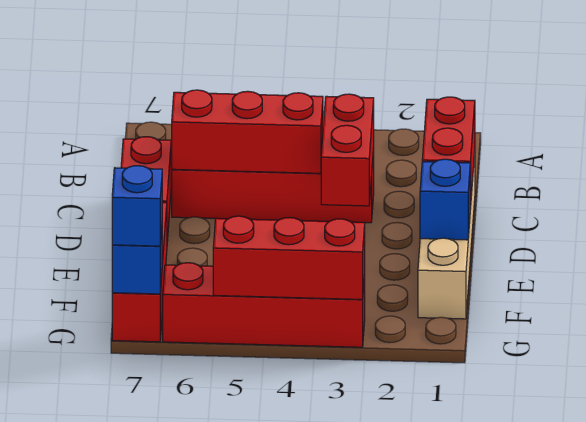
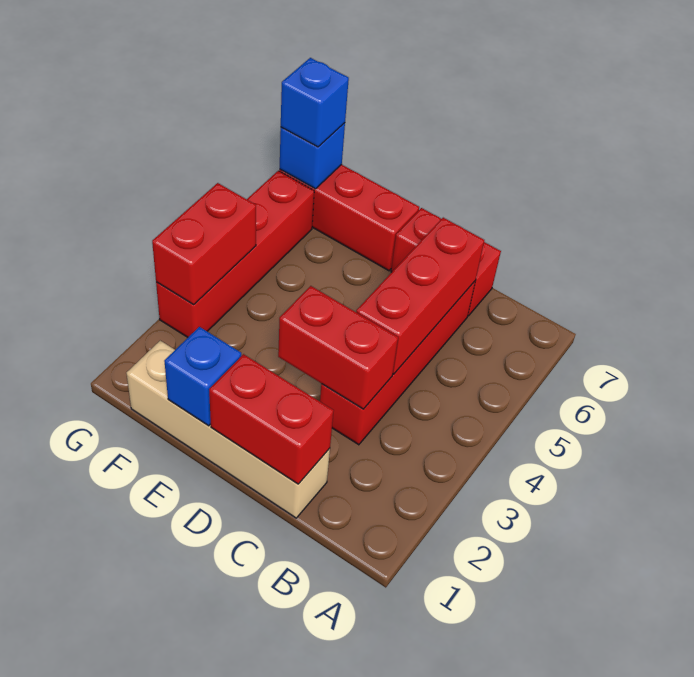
red brick G3:G5 level 2 -> red brick G3:G4 level 2

